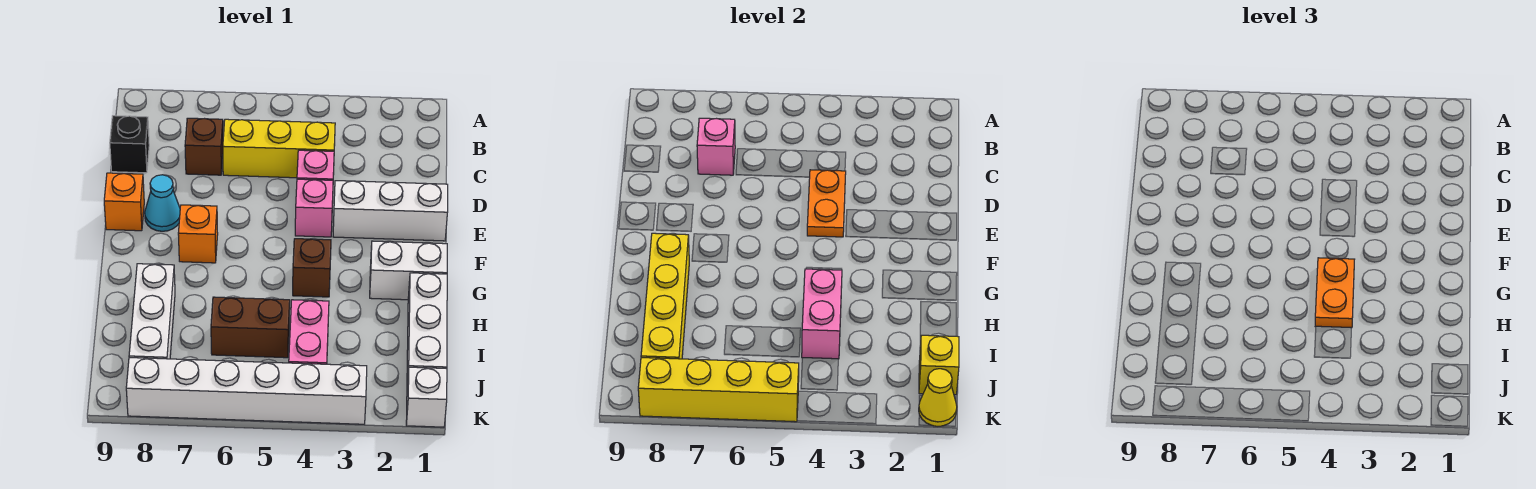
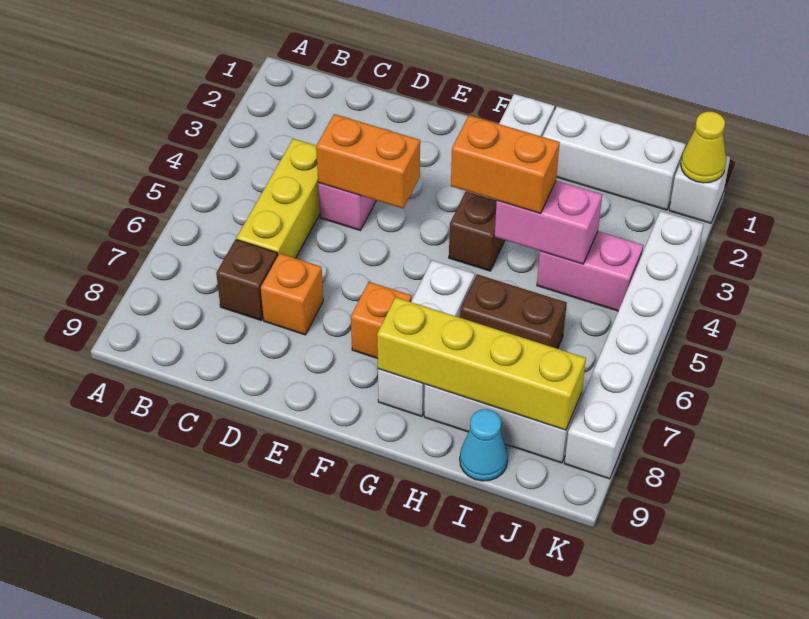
pink brick C7 level 2 -> none
black brick C9 level 1 -> none
orange plate D4:E4 level 2 -> orange brick D4:E4 level 2
white brick E1:E3 level 1 -> white brick G6:G8 level 1
pink brick E4 level 1 -> none
cyan cone E8 level 1 -> cyan cone I9 level 1
orange brick E9 level 1 -> orange brick D7 level 1
orange plate G4:H4 level 3 -> orange brick G4:H4 level 3
brown brick I5:I6 level 1 -> brown brick H6:I6 level 1
yellow brick J1 level 2 -> none
yellow brick K5:K8 level 2 -> none

